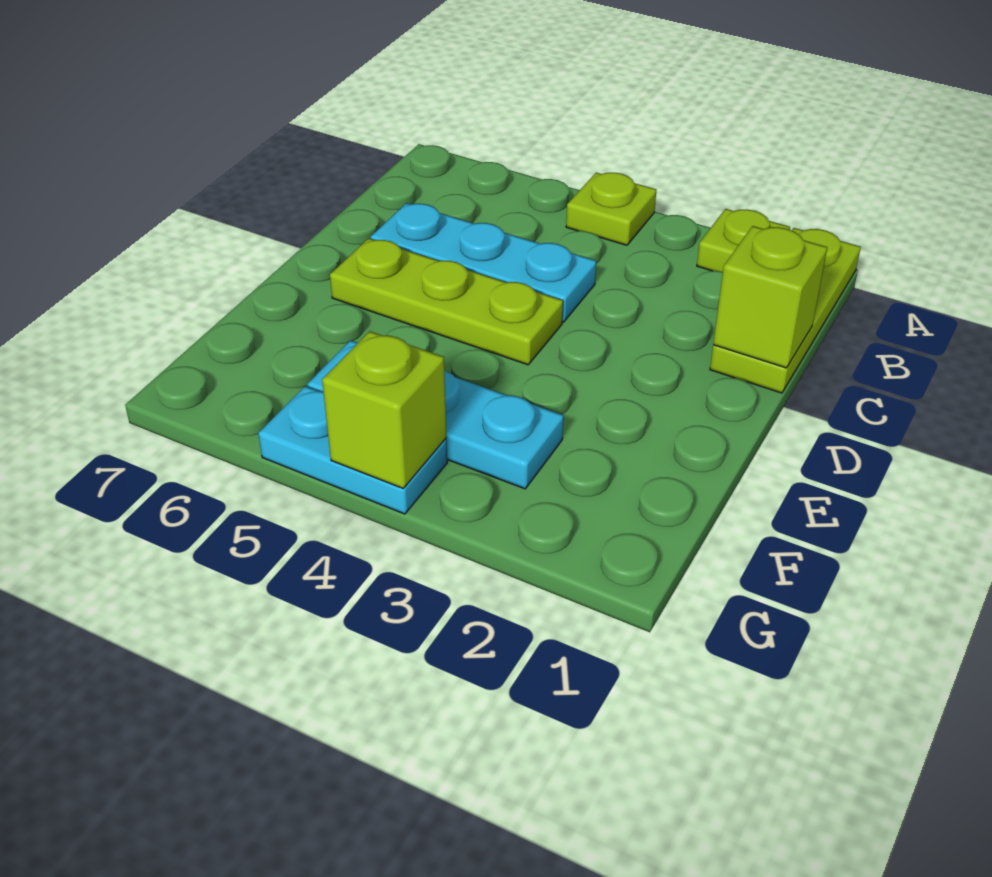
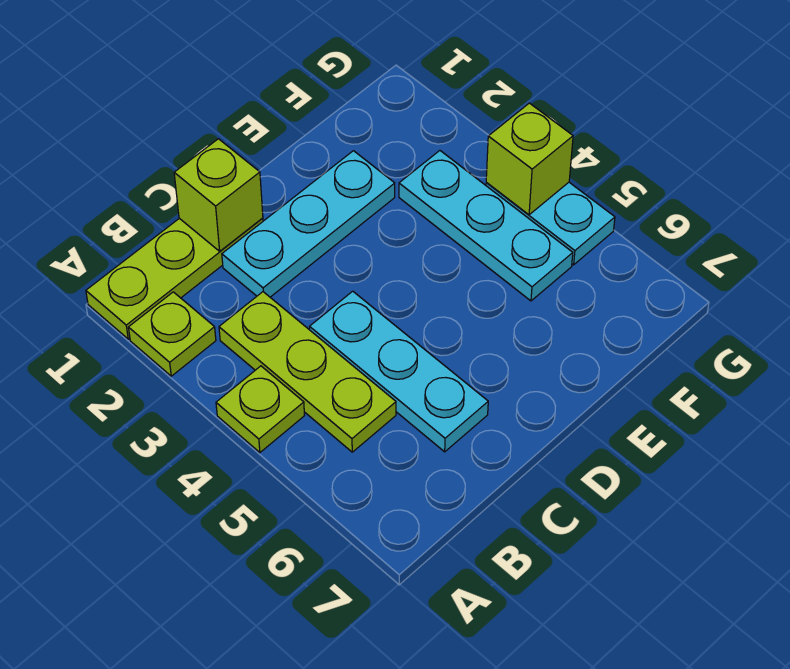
none -> cyan plate C2:E2 level 1
lime plate D4:D6 level 1 -> lime plate B3:B5 level 1

